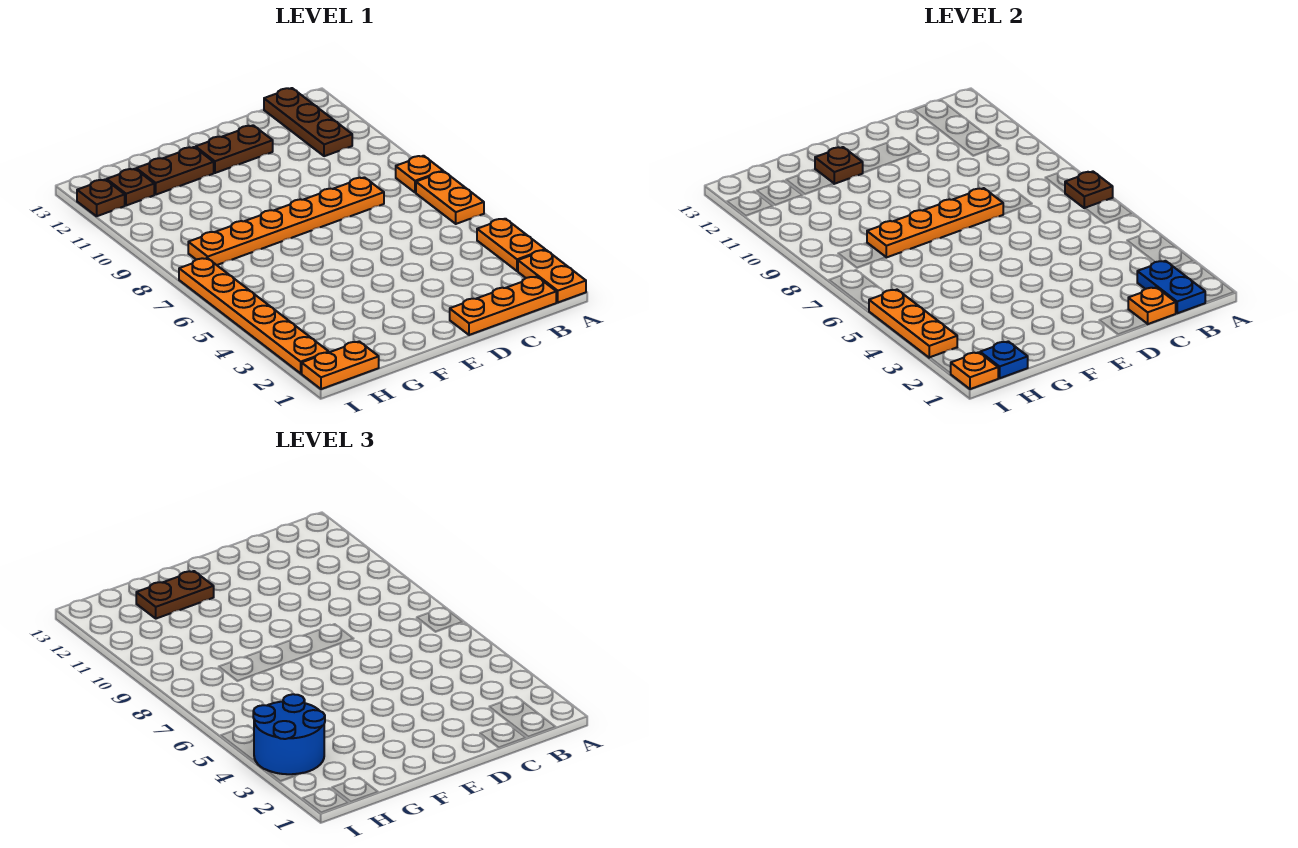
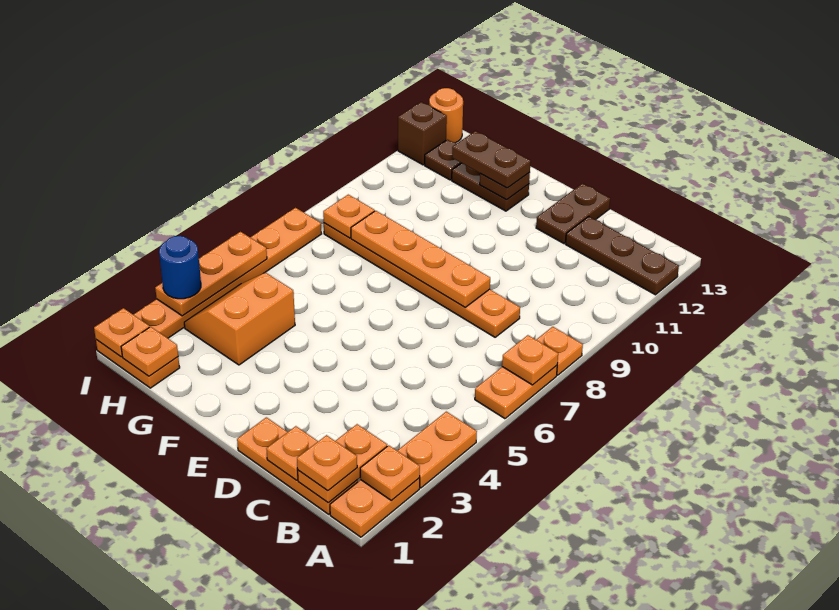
none -> orange plate A2 level 2
brown plate A7 level 2 -> orange plate A7 level 2
blue plate B1:B2 level 2 -> orange plate B1:B2 level 2
none -> orange plate B1 level 3
brown plate B11:B13 level 1 -> brown plate A12:C12 level 1
brown plate D12:E12 level 1 -> brown plate D12:D13 level 1
none -> orange slope G3:H4 level 1 top G
blue plate H1 level 2 -> orange plate H1 level 2
blue round brick H3:I4 level 3 -> blue round brick I3 level 3
none -> orange plate H8 level 2
brown plate I12 level 1 -> brown brick I12 level 1
none -> orange round brick I13 level 1

